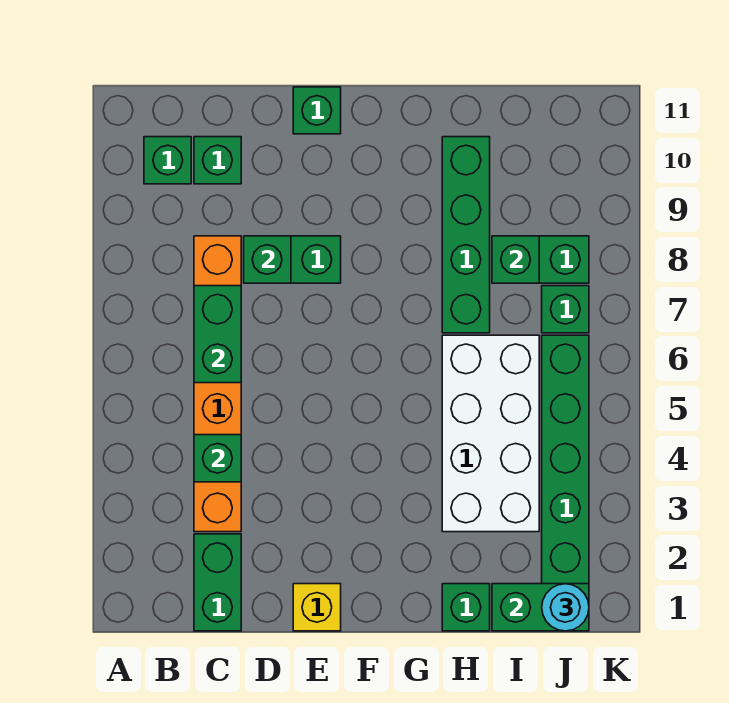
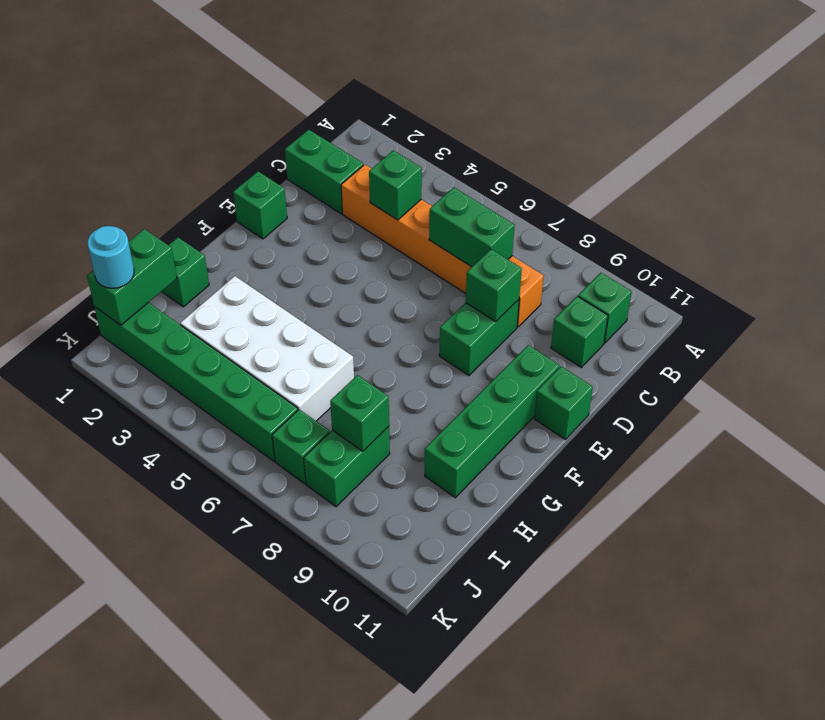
yellow brick E1 level 1 -> green brick E1 level 1
green brick H7:H10 level 1 -> green brick E10:H10 level 1

